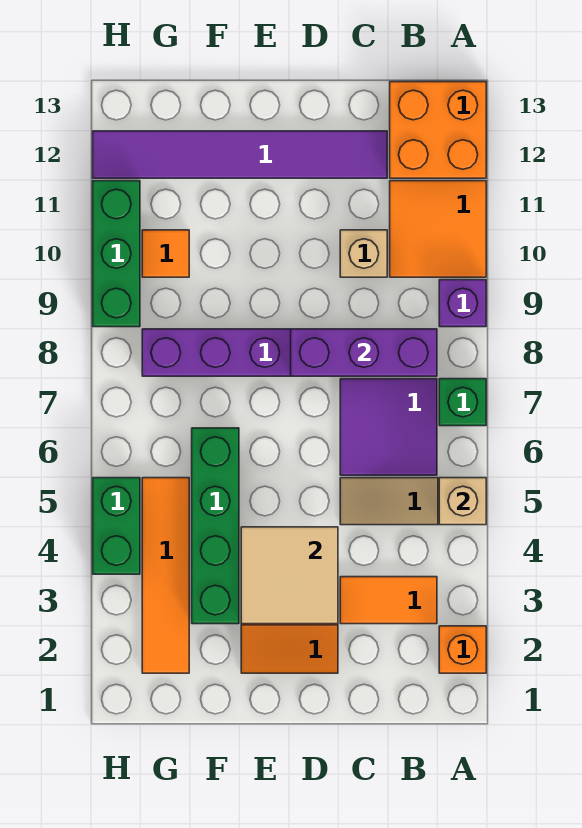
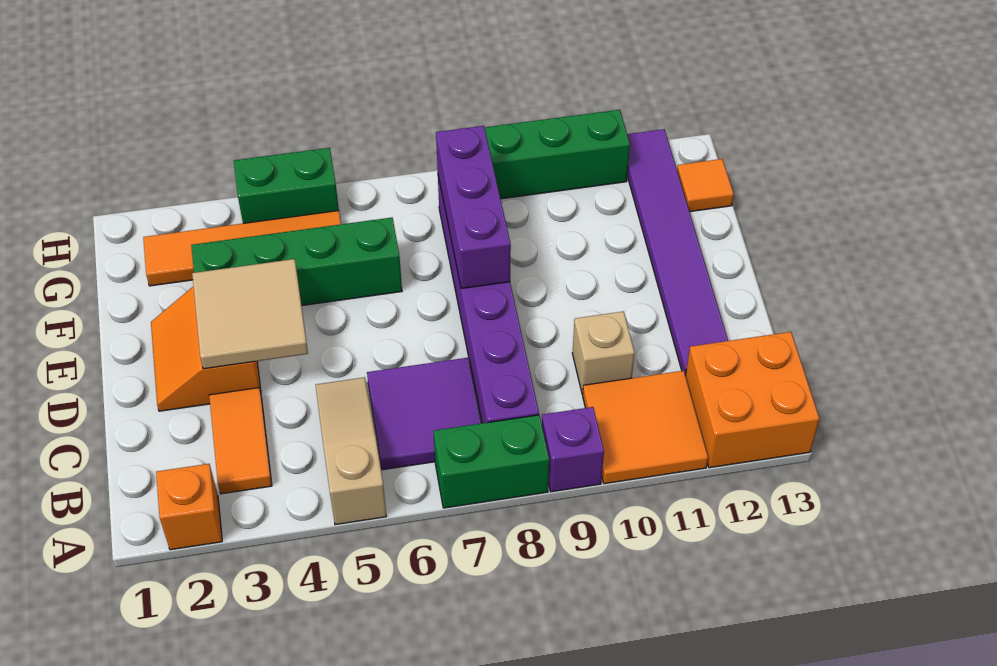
tan brick A5 level 2 -> none
green brick A7 level 1 -> green brick A7:A8 level 1
purple brick B8:D8 level 2 -> purple brick E8:G8 level 2
orange tile G10 level 1 -> orange tile G13 level 1

